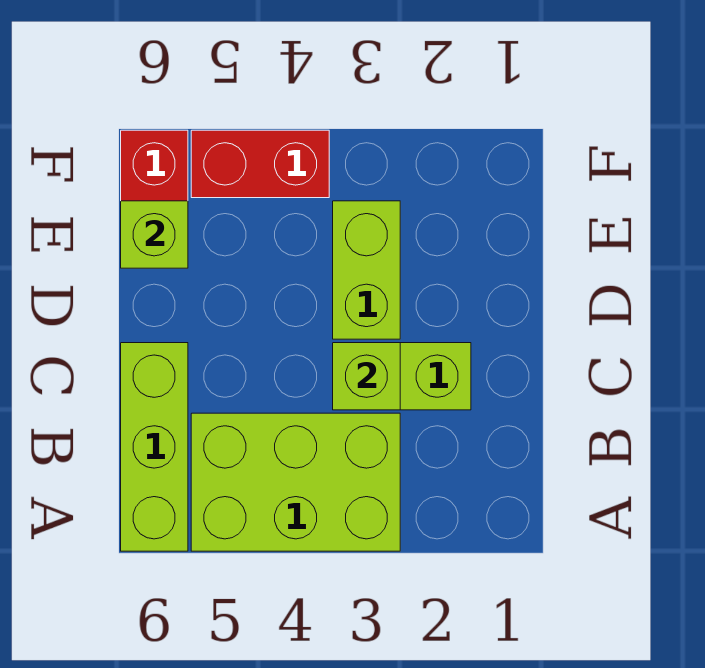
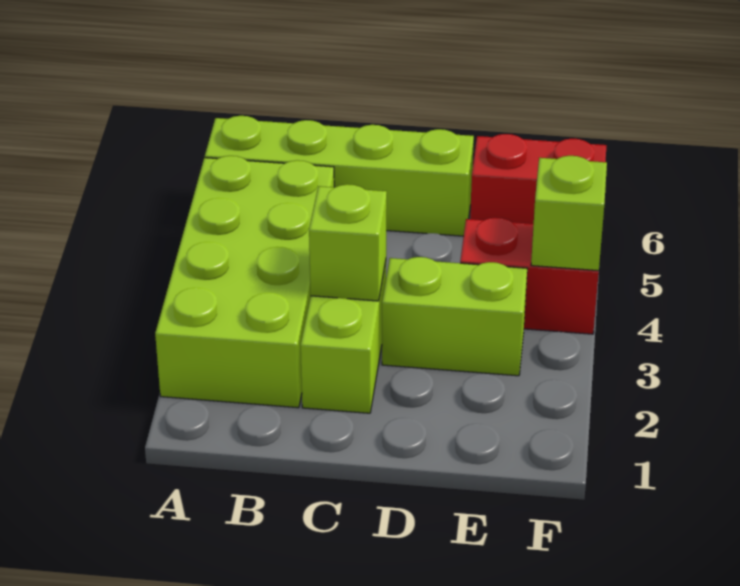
lime brick A3:B5 level 1 -> lime brick A2:B5 level 1
lime brick A6:C6 level 1 -> lime brick A6:D6 level 1
lime brick E6 level 2 -> lime brick F4 level 2
red brick F4:F5 level 1 -> red brick E4:F4 level 1

